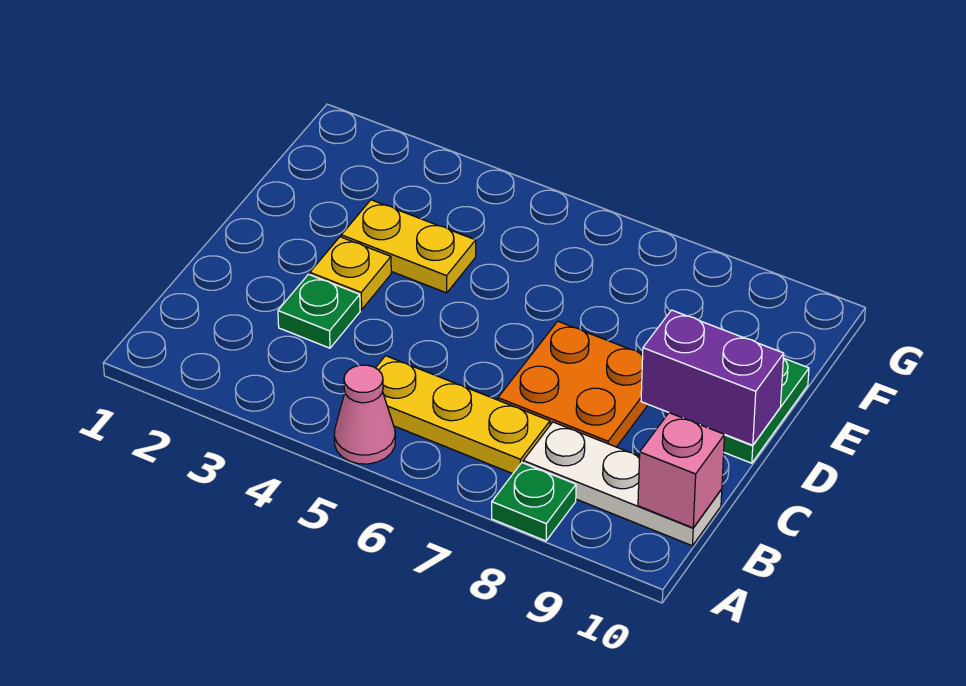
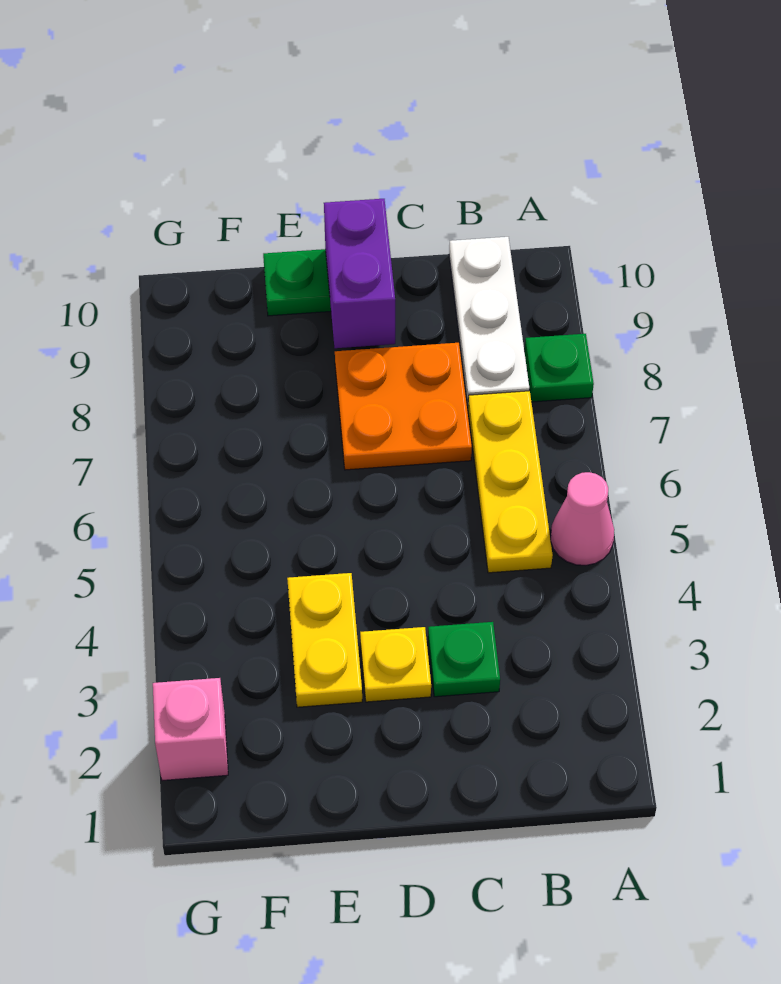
pink brick B10 level 2 -> pink brick G2 level 1

